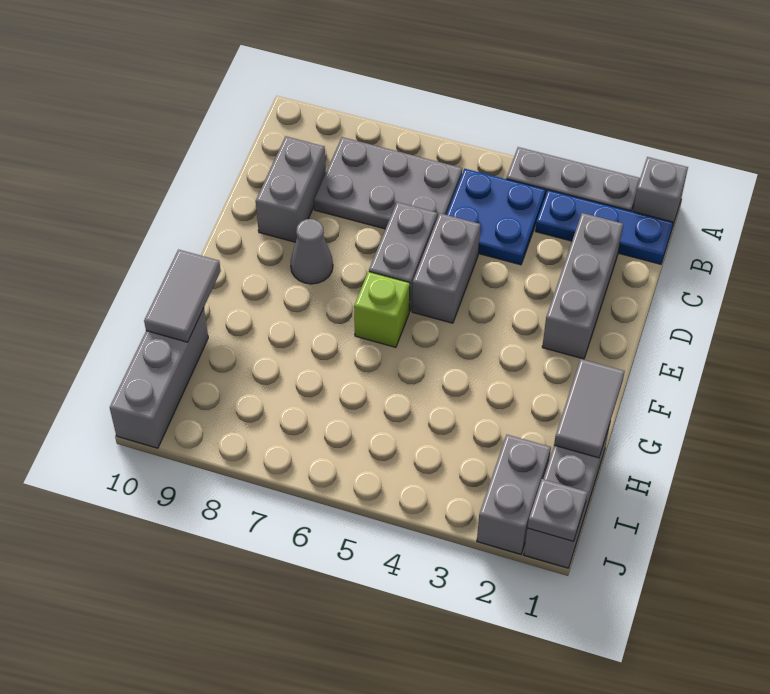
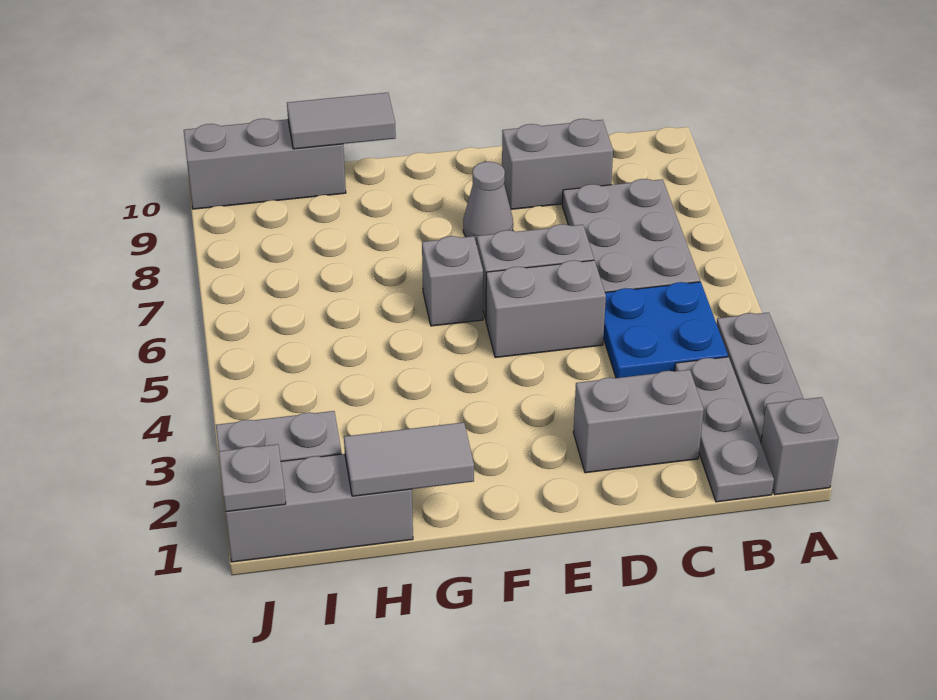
blue plate B1:B3 level 1 -> grey plate B1:B3 level 1
grey brick C2:E2 level 1 -> grey brick C2:D2 level 1
lime brick F6 level 1 -> grey brick F6 level 1

